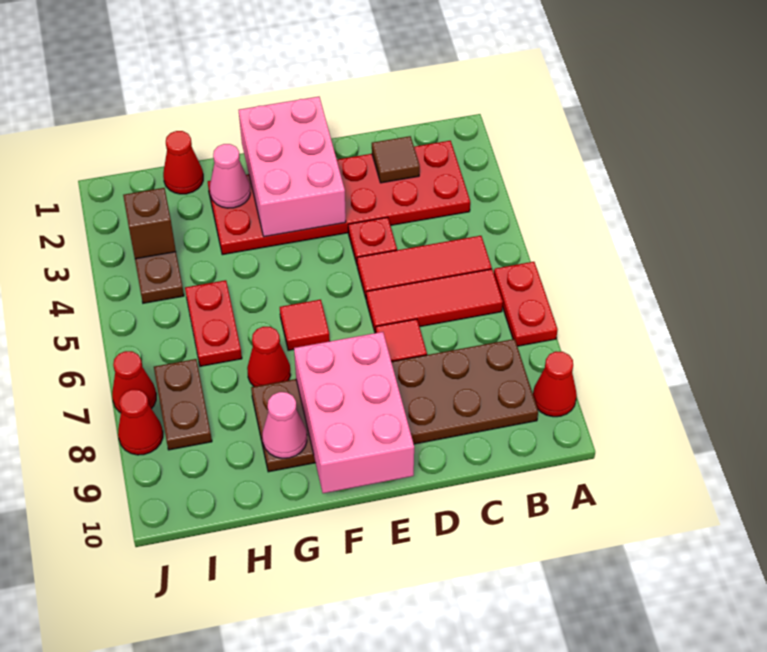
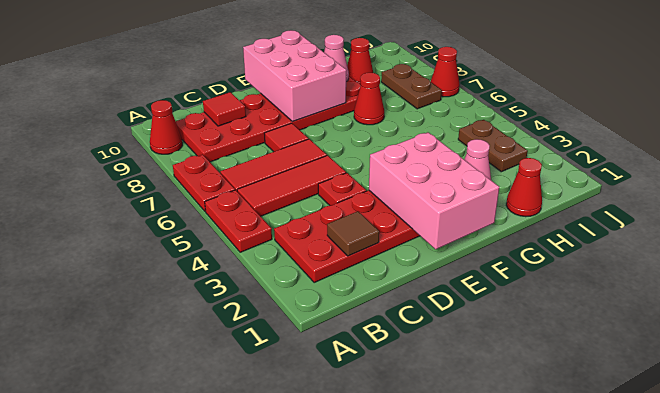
brown plate B8:G9 level 1 -> red plate B8:G9 level 1
red tile F6 level 1 -> red tile C9 level 2
red plate H5:H6 level 1 -> red plate A4:A5 level 1
brown brick I3 level 2 -> none
red cone J8 level 1 -> red cone H9 level 1

